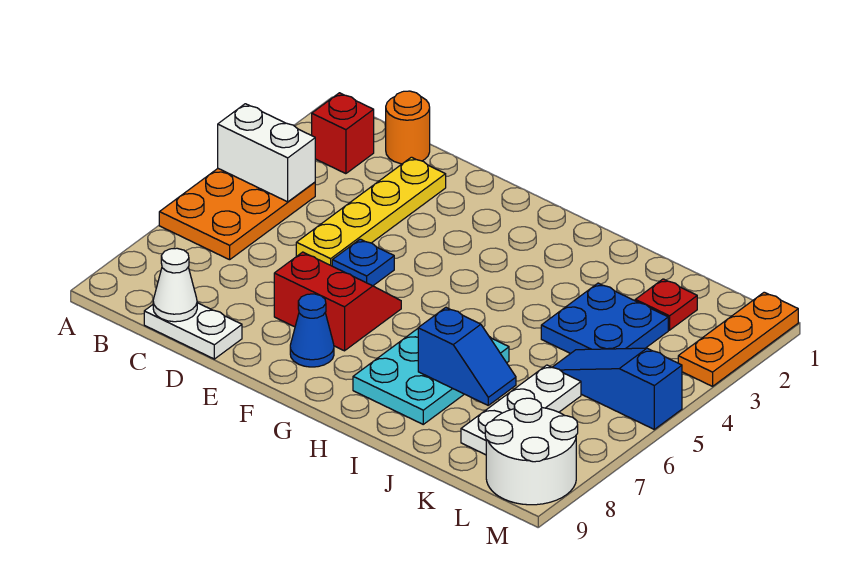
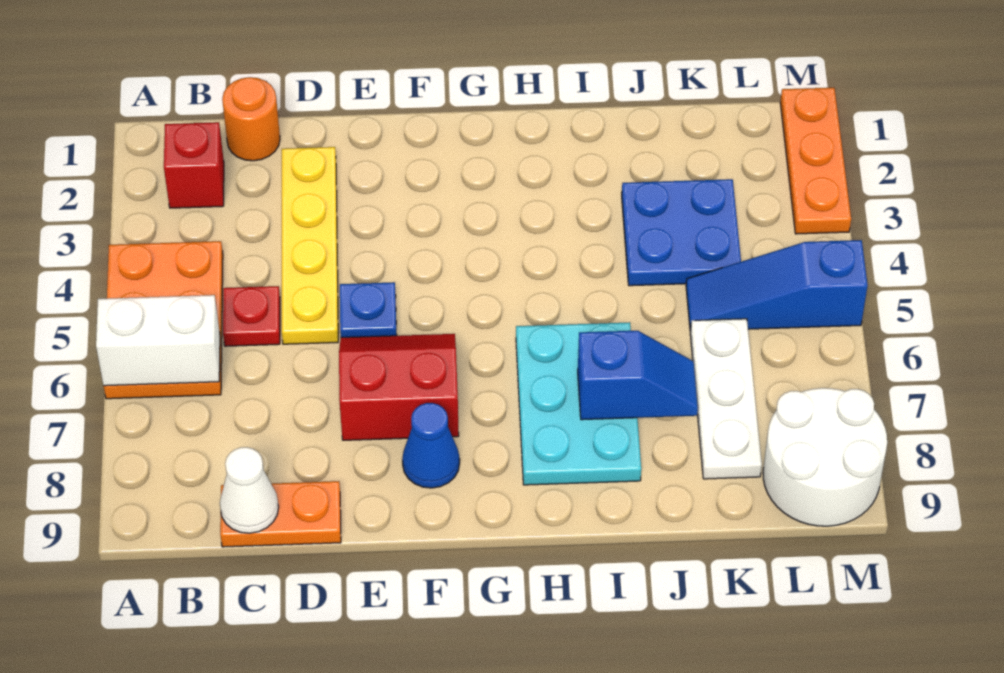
white brick A4:B4 level 2 -> white brick A6:B6 level 2
white plate C9:D9 level 1 -> orange plate C9:D9 level 1
red plate K2 level 1 -> red plate C5 level 1

